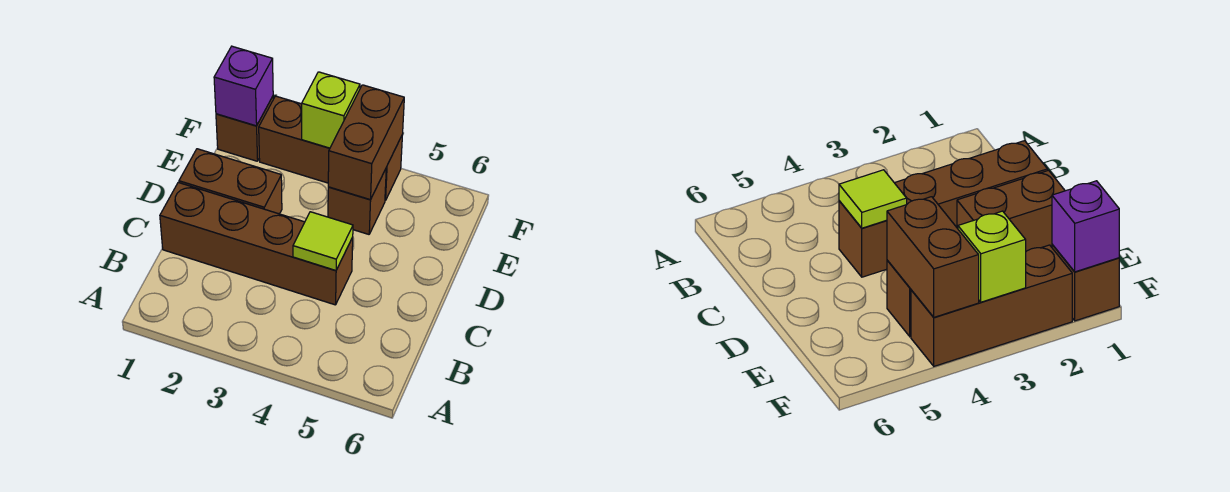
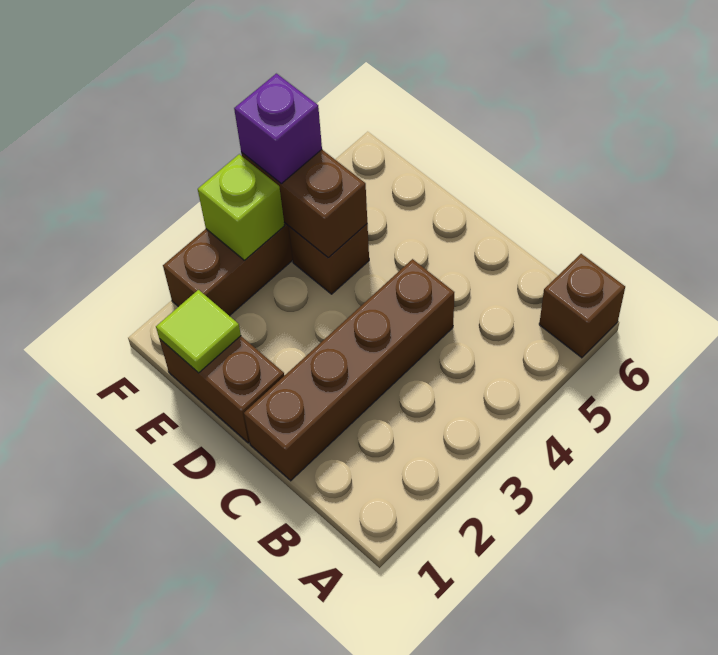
lime tile C4 level 2 -> lime tile E1 level 2
brown brick D1:D2 level 1 -> brown brick D1:E1 level 1
brown brick F1 level 1 -> brown brick A6 level 1
purple brick F1 level 2 -> purple brick F4 level 3

